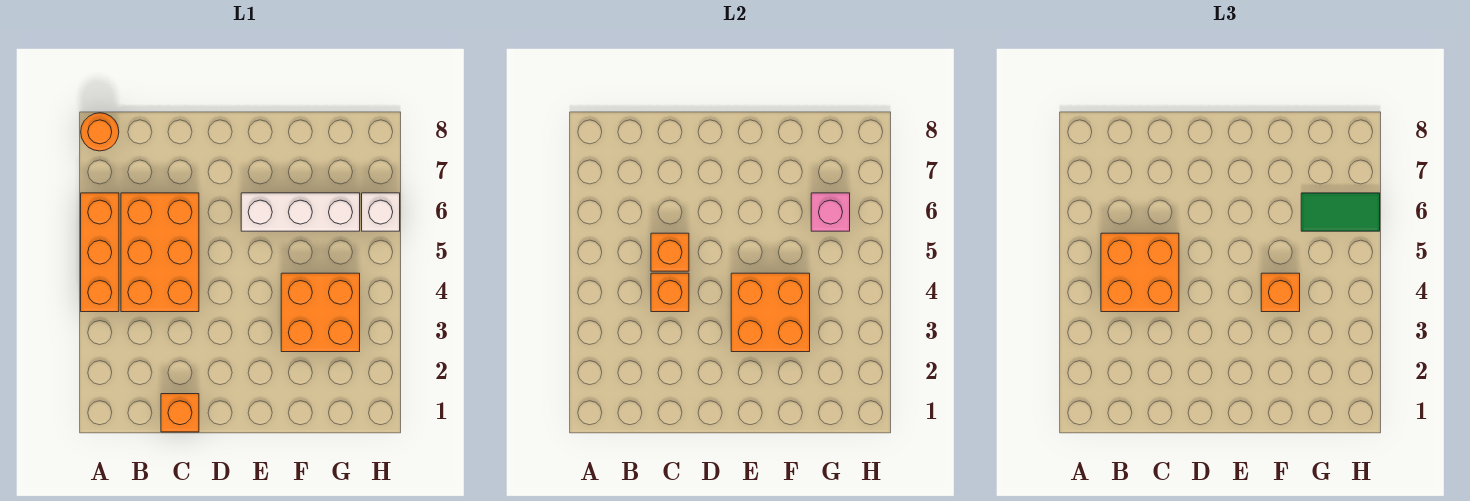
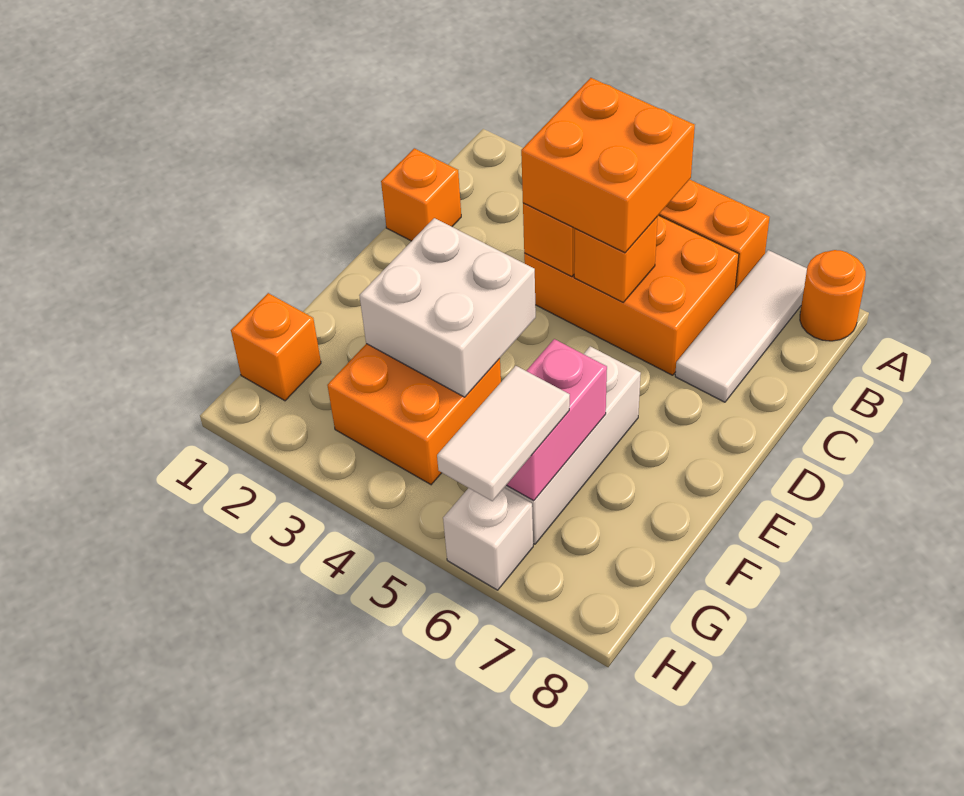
none -> white tile A7:C7 level 1
orange brick E3:F4 level 2 -> white brick E3:F4 level 2
orange brick F4 level 3 -> orange brick G1 level 1
pink brick G6 level 2 -> pink brick F6:G6 level 2
green tile G6:H6 level 3 -> white tile G6:H6 level 3

